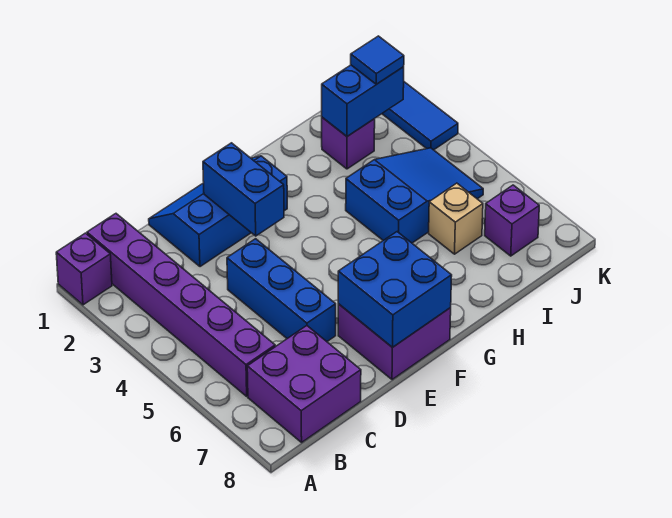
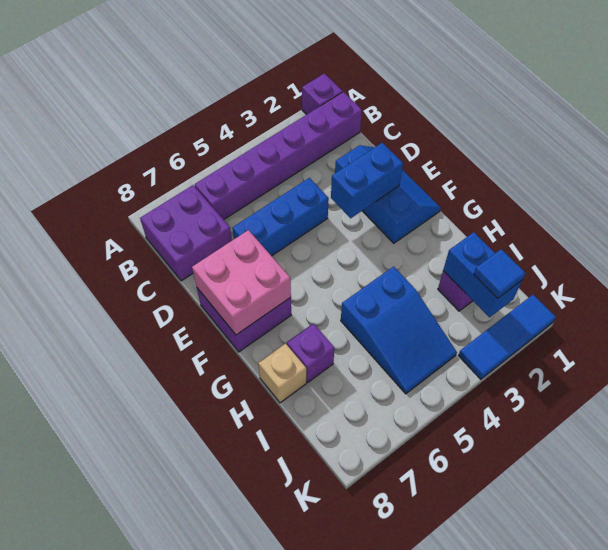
blue brick E7:F8 level 2 -> pink brick E7:F8 level 2
tan brick I6 level 1 -> tan brick H8 level 1
purple brick J7 level 1 -> purple brick H7 level 1

